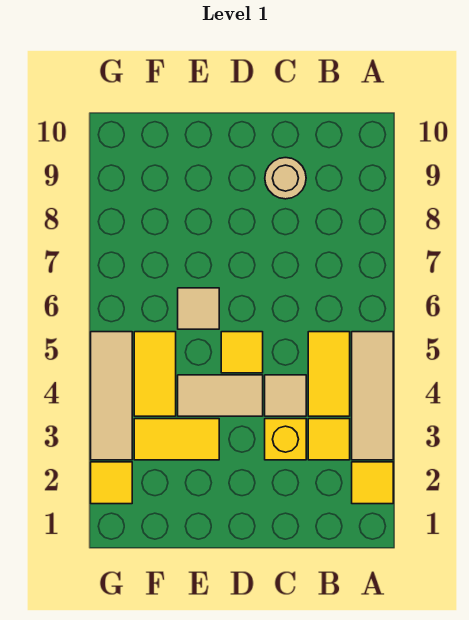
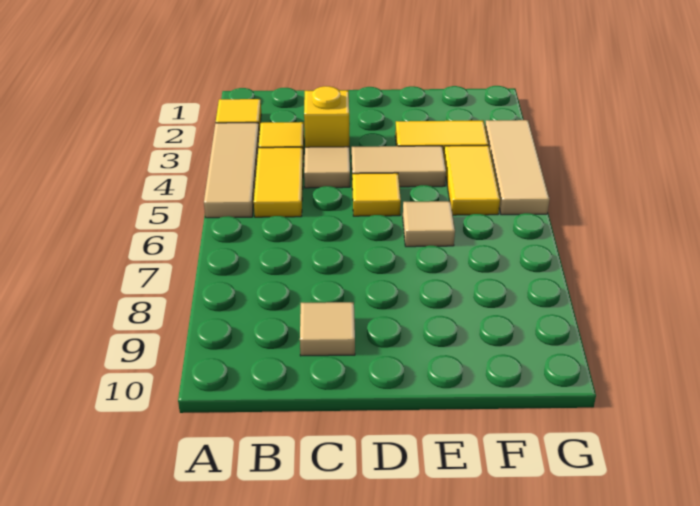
tan round brick C9 level 1 -> tan tile C9 level 1
yellow tile G2 level 1 -> none

